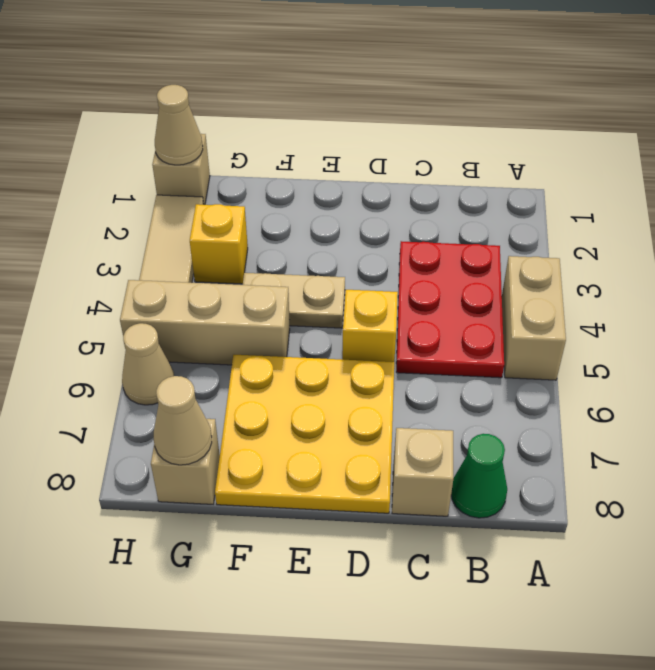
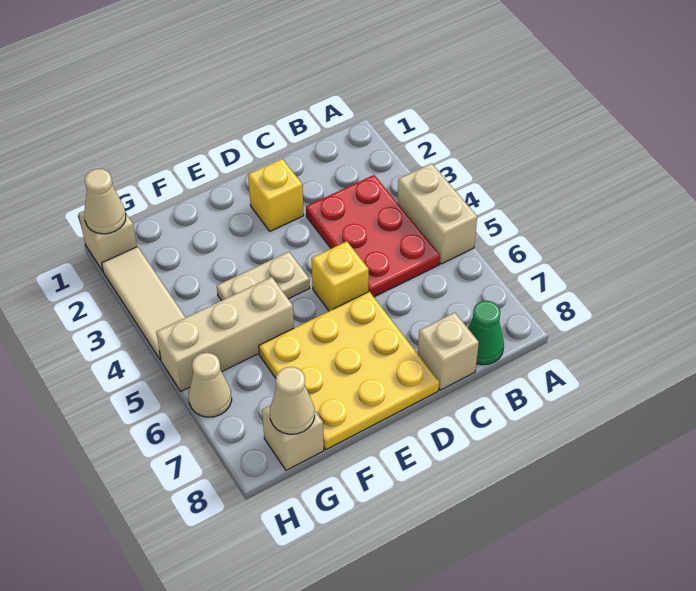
yellow brick G3 level 1 -> yellow brick D2 level 1

